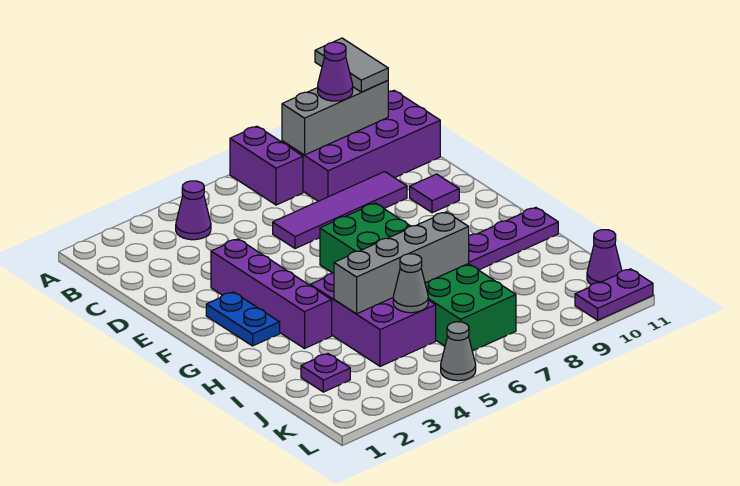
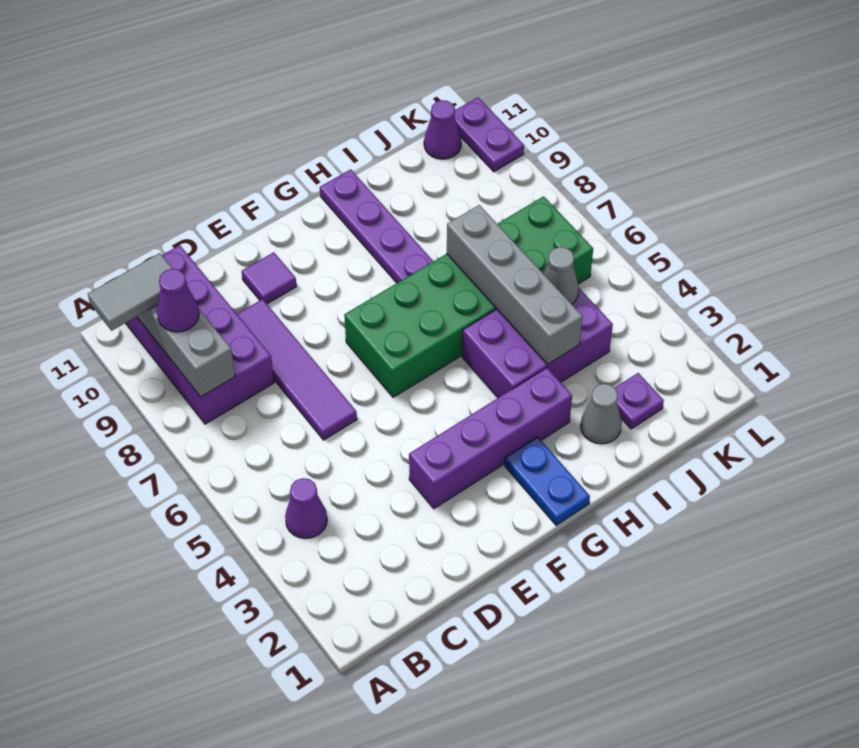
purple brick A7:B7 level 1 -> none
blue plate F2:G2 level 1 -> blue plate G1:G2 level 1
grey cone L5 level 1 -> grey cone I2 level 1

